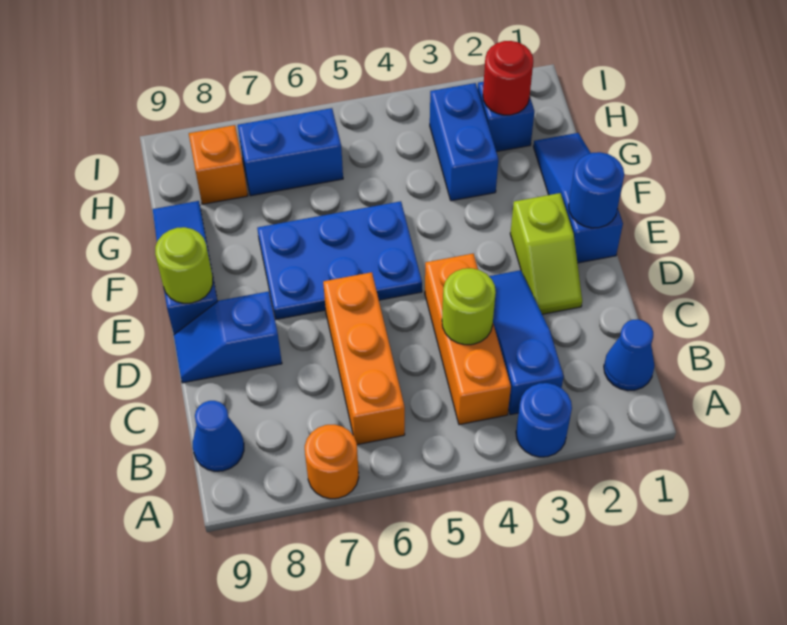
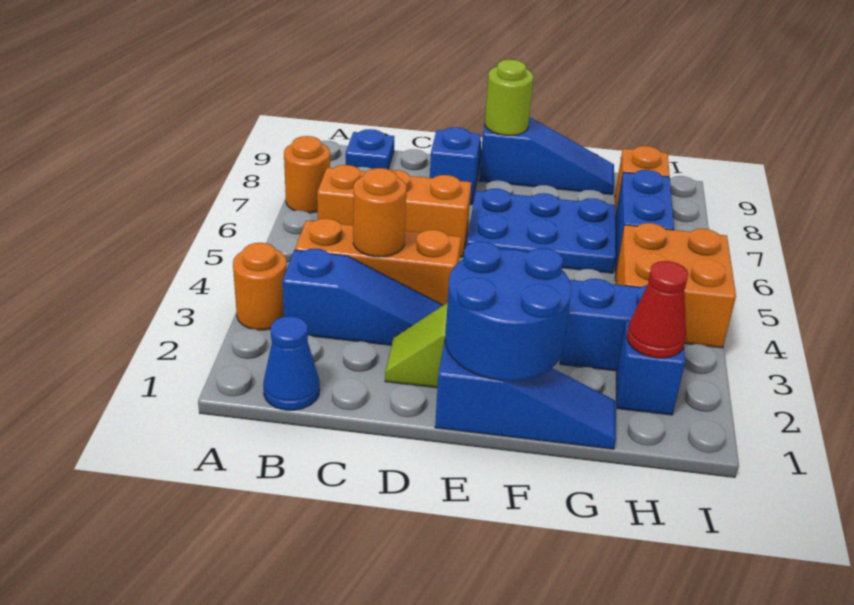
blue round brick A3 level 1 -> orange round brick A3 level 1
blue cone B9 level 1 -> blue plate B9 level 1
lime round brick C4 level 2 -> orange round brick C4 level 2
blue round brick E1 level 2 -> blue round brick E1:F2 level 2
blue plate E5:F7 level 1 -> blue plate E6:G7 level 1
red round brick H2 level 2 -> red cone H2 level 2
none -> orange brick H4:I5 level 1

